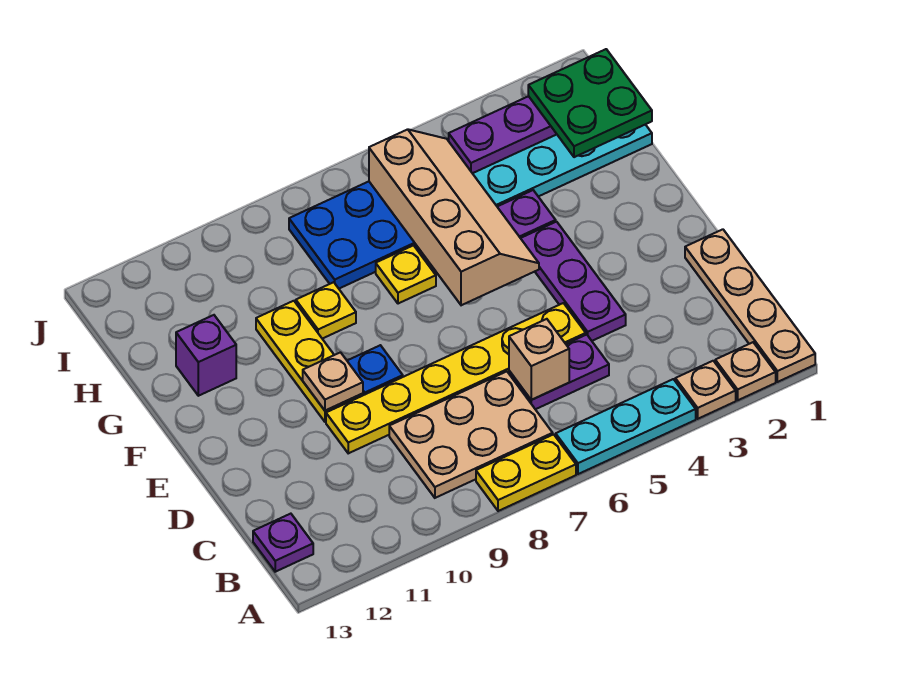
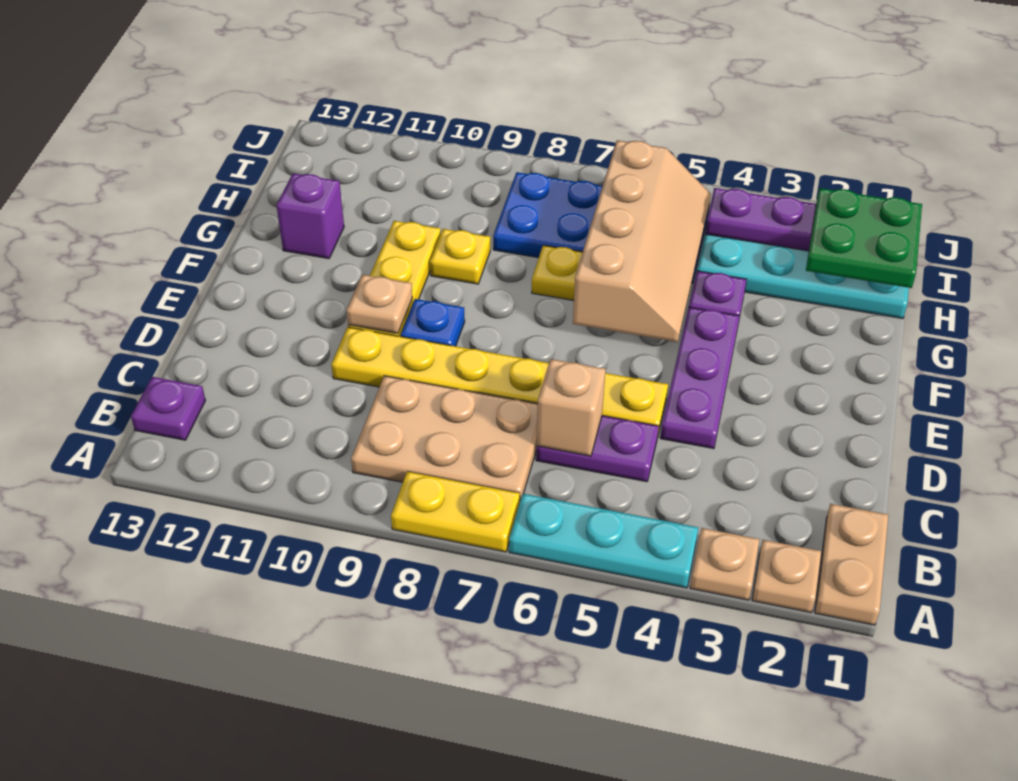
tan plate A1:D1 level 1 -> tan plate A1:B1 level 1

